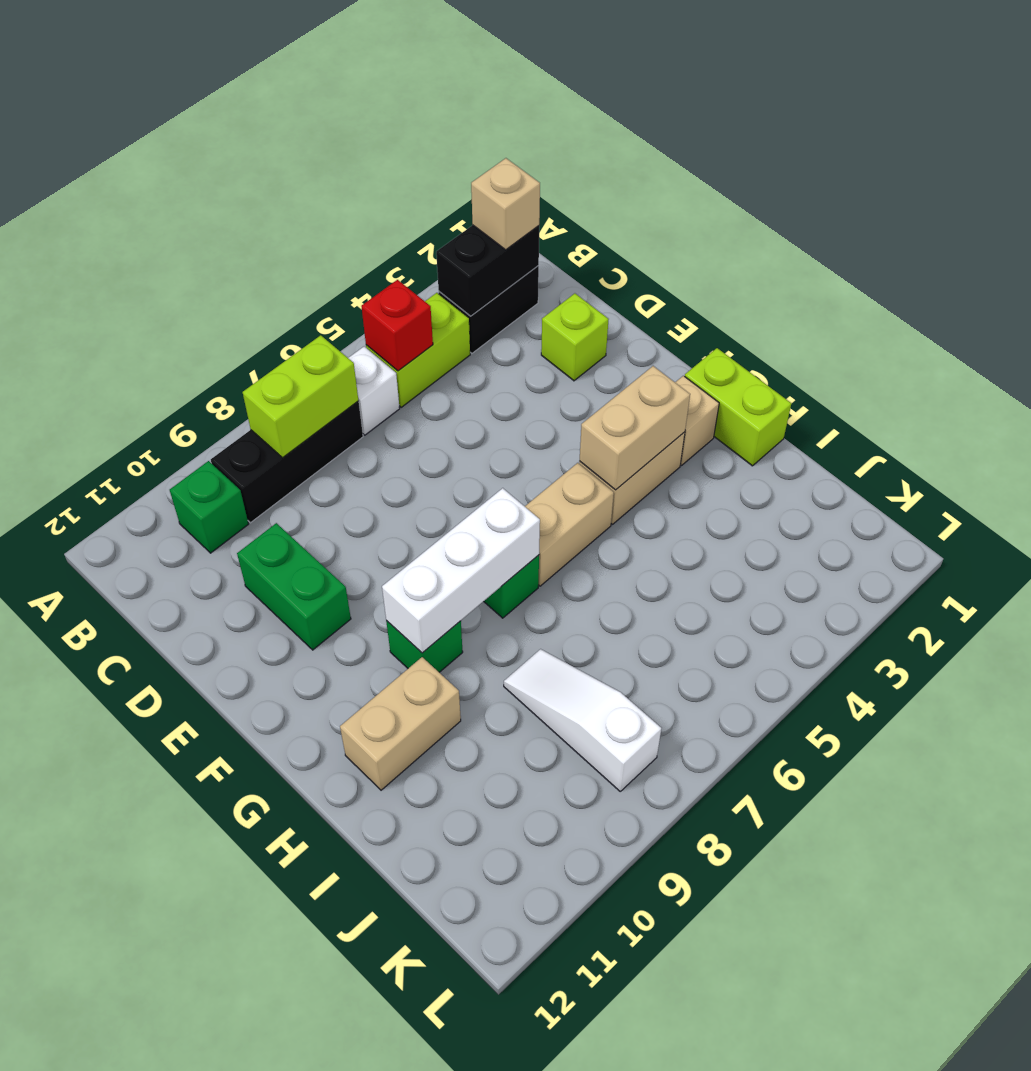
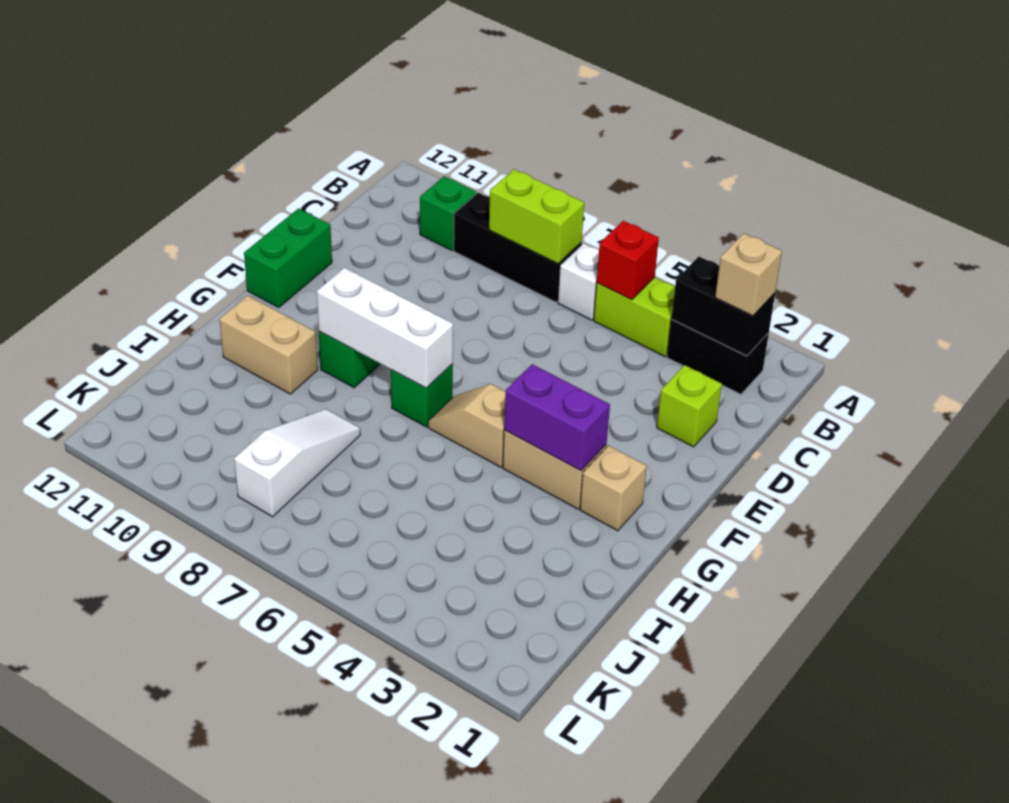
green brick D10:E10 level 1 -> green brick E12:F12 level 1
lime brick G1:H1 level 1 -> none
tan brick G3:G4 level 2 -> purple brick G3:G4 level 2
tan brick G5:G6 level 1 -> tan slope G5:G6 level 1 top 5

